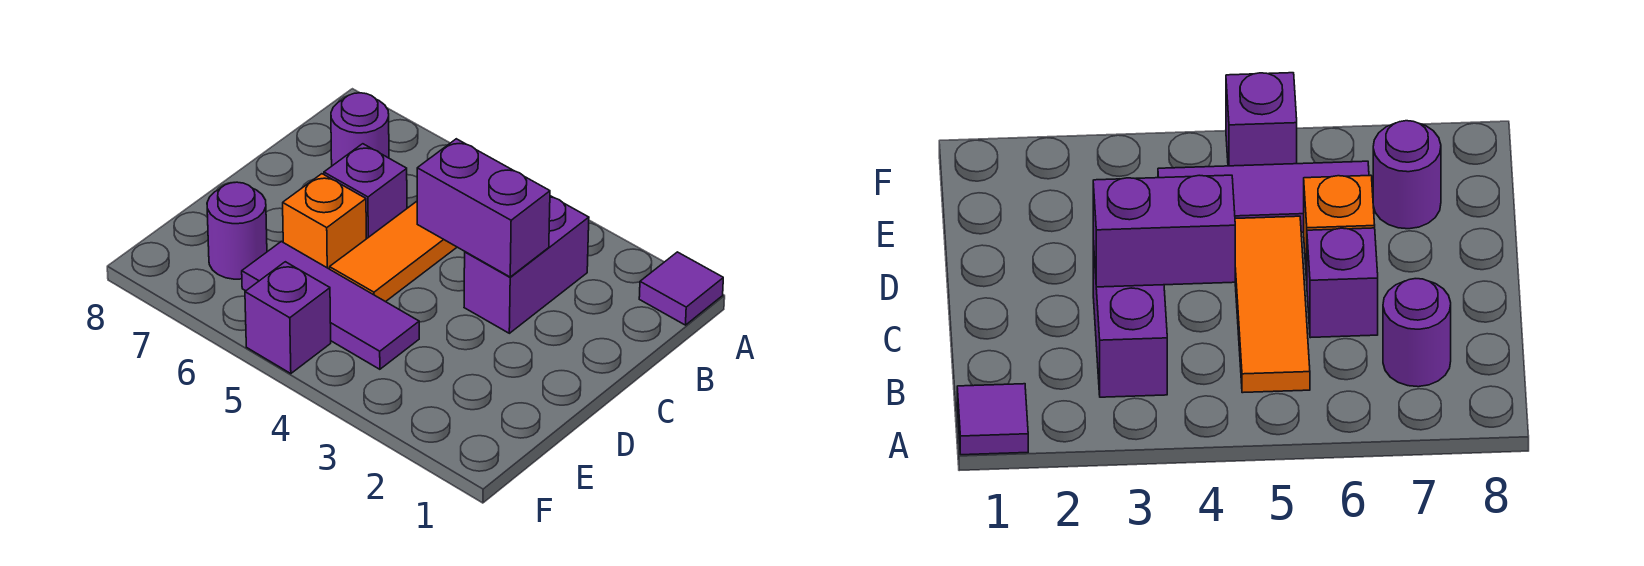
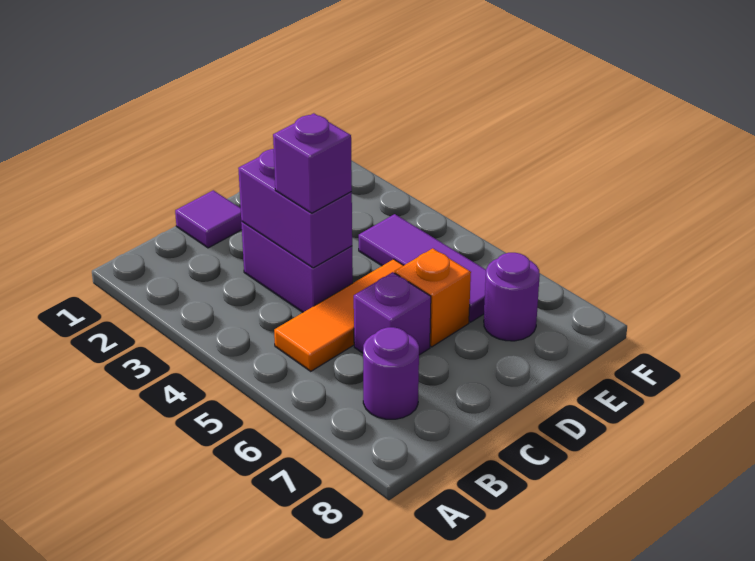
purple tile A1 level 1 -> purple tile C1 level 1
purple brick B3:C3 level 1 -> purple brick C3:C4 level 1
purple brick F5 level 1 -> purple brick C4 level 3

